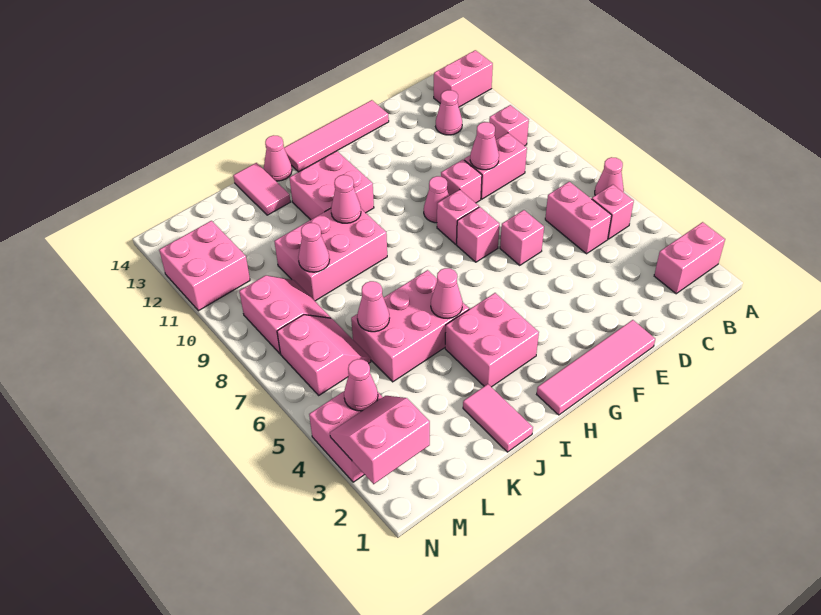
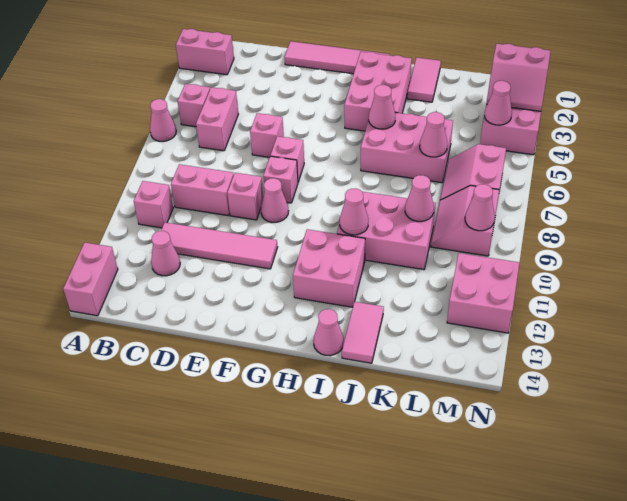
pink brick A13:B13 level 1 -> pink brick A13:A14 level 1
pink cone D9 level 2 -> pink cone M9 level 2
pink tile E14:H14 level 1 -> pink tile C11:F11 level 1
pink brick H3:I4 level 1 -> pink brick H2:I4 level 1

